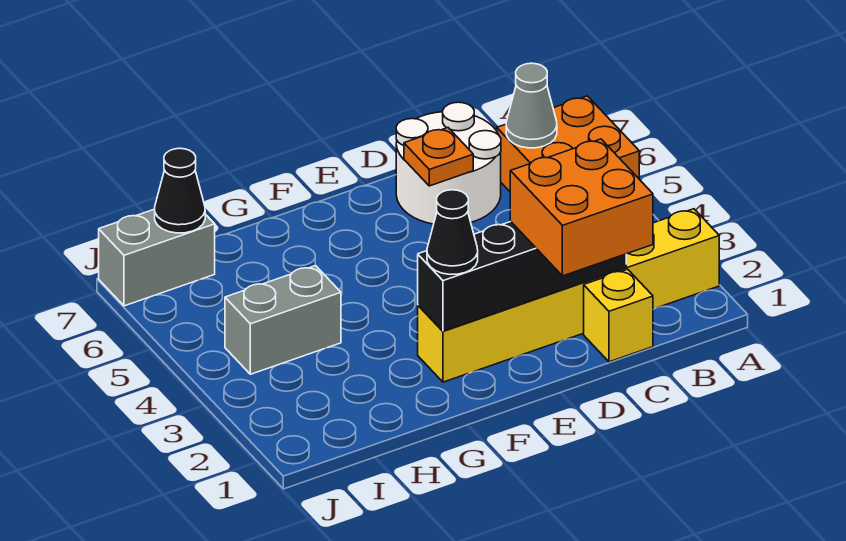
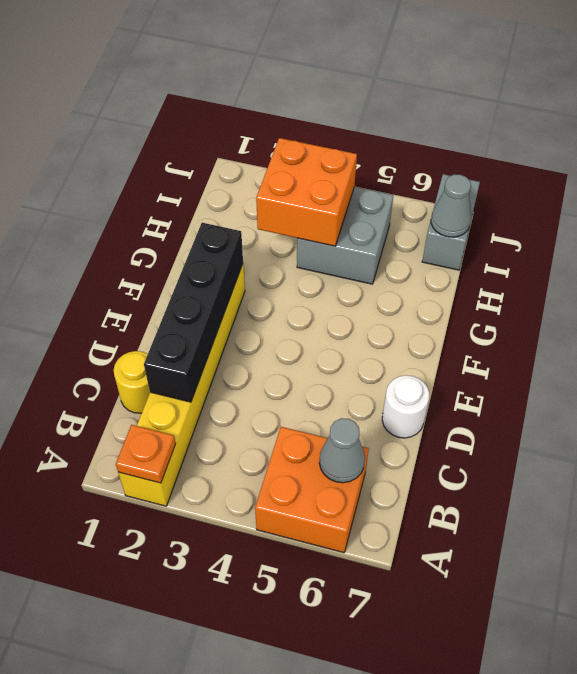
yellow brick C1 level 1 -> yellow round brick C1 level 1
orange brick C1:D2 level 3 -> orange brick H3:I4 level 2
white round brick C6:D7 level 1 -> white round brick D7 level 1
orange plate D6 level 2 -> orange plate A2 level 2
black cone F2 level 3 -> none
grey brick H4:I4 level 1 -> grey brick H4:I5 level 1
black cone I7 level 2 -> grey cone I7 level 2

